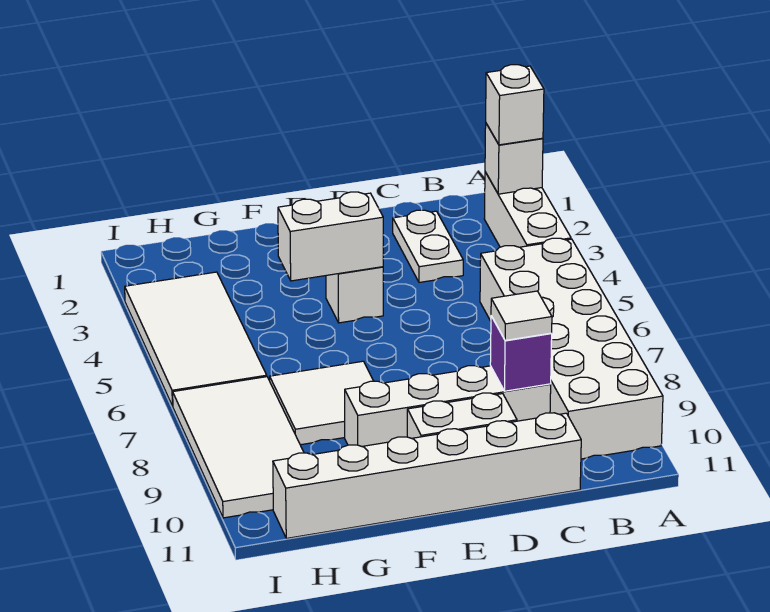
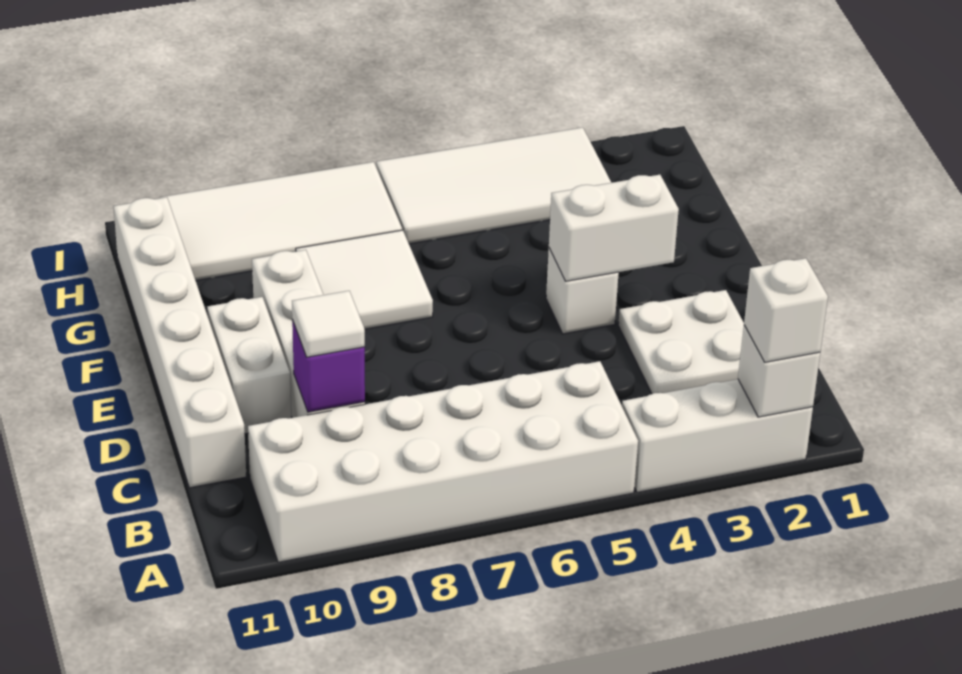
white plate C2:C3 level 1 -> white plate C2:D3 level 1
white brick E4:F4 level 2 -> white brick E3:E4 level 2

